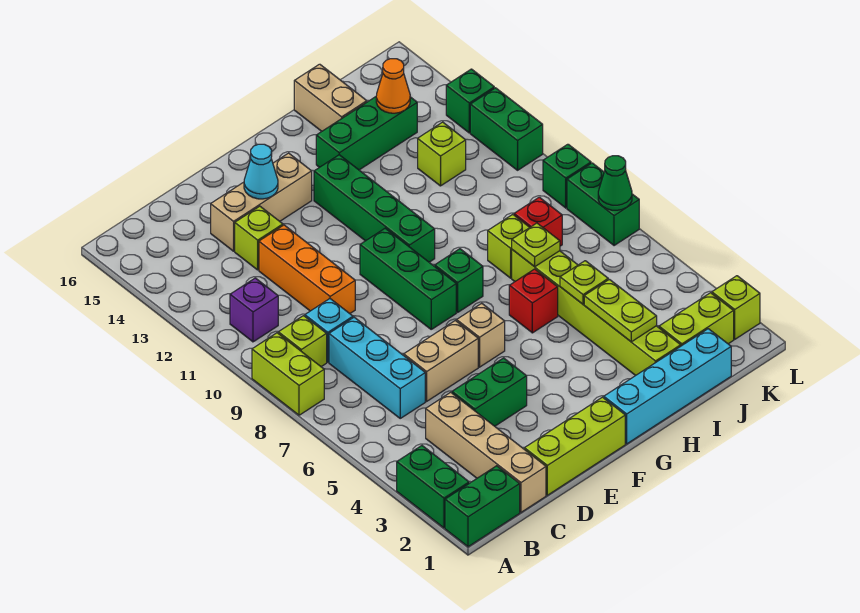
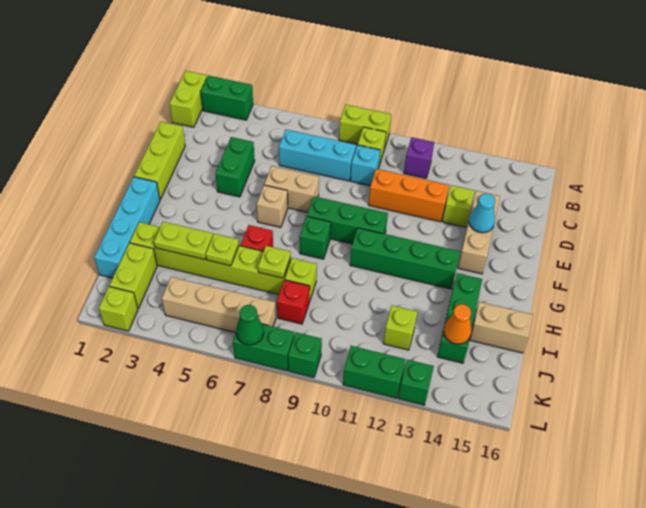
green brick A1:B1 level 1 -> lime brick A1:B1 level 1
tan brick C1:C4 level 1 -> tan brick K4:K7 level 1
tan brick D6:E6 level 1 -> tan brick E6:E7 level 1

